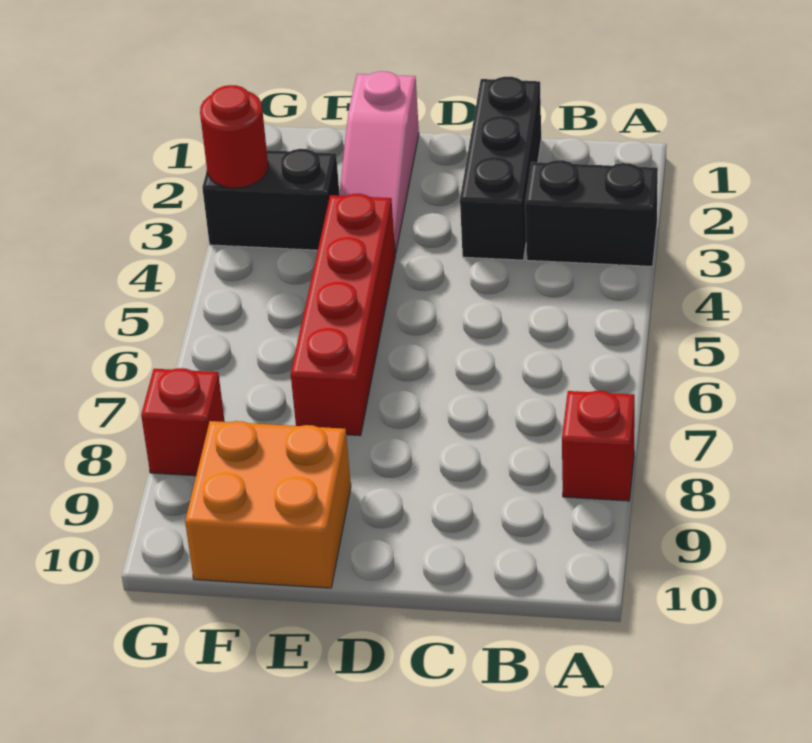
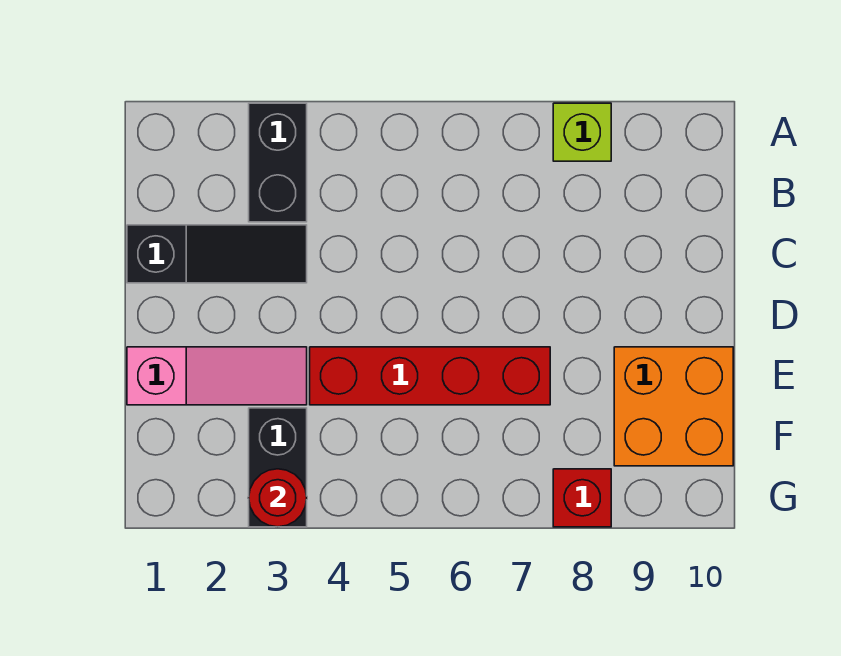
red brick A8 level 1 -> lime brick A8 level 1
black brick C1:C3 level 1 -> black slope C1:C3 level 1 top 1

